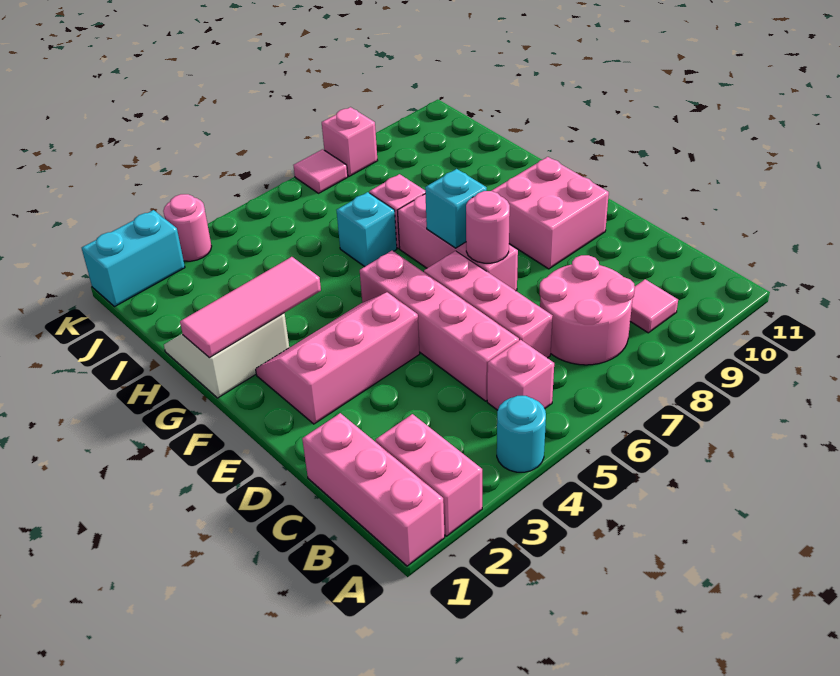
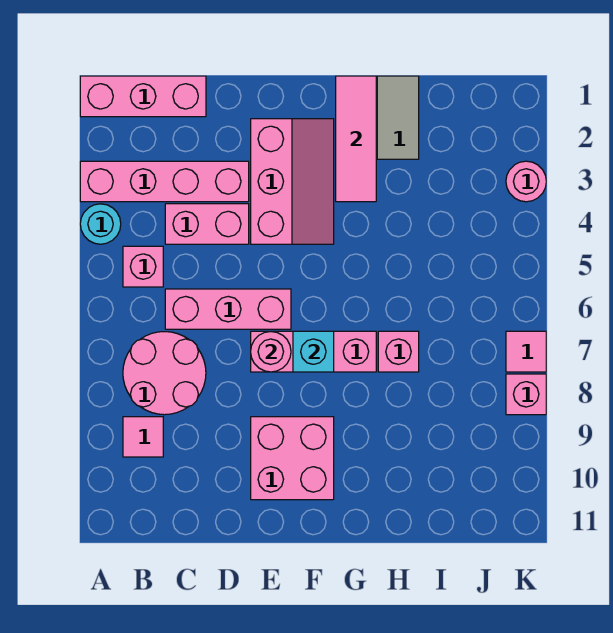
pink brick A2:B2 level 1 -> pink brick C4:D4 level 1
pink brick C5:F5 level 1 -> pink brick A3:D3 level 1
cyan brick H6 level 1 -> none
cyan brick K1:K2 level 1 -> none

